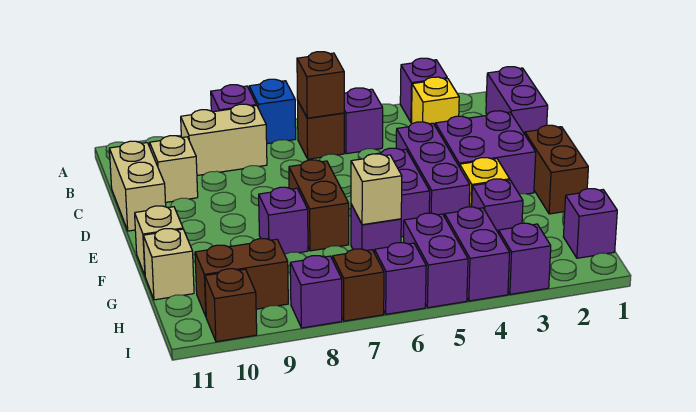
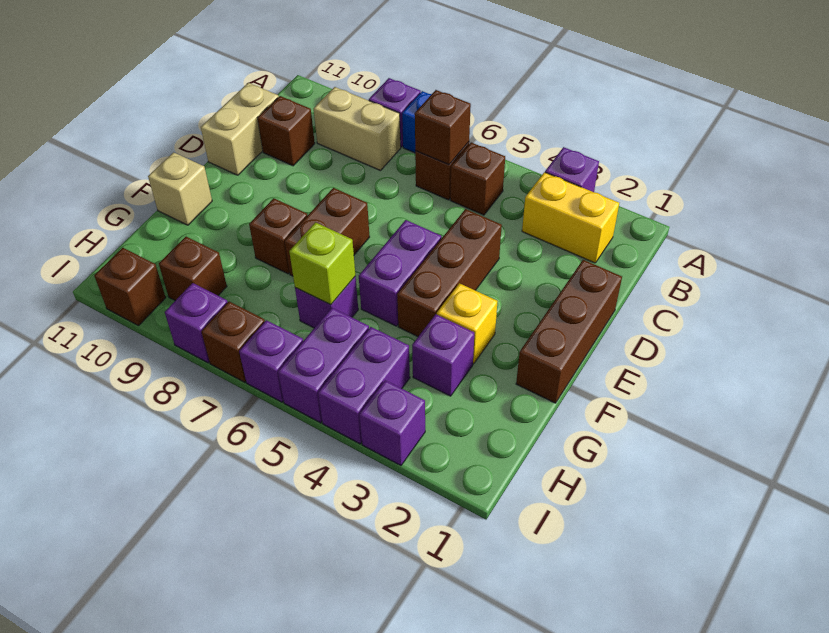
purple brick B1:C1 level 1 -> none
yellow brick B3 level 1 -> yellow brick B2:B3 level 1
purple brick B5 level 1 -> brown brick B5 level 1
tan brick C10 level 1 -> brown brick C10 level 1
purple brick D2:E3 level 1 -> none
purple brick D4:F4 level 1 -> brown brick D4:F4 level 1
brown brick E1:F1 level 1 -> brown brick D1:F1 level 1
purple brick F8 level 1 -> brown brick F8 level 1
tan brick G6 level 2 -> lime brick G6 level 2
tan brick G11 level 1 -> none
purple brick H1 level 1 -> none
brown brick H9:H10 level 1 -> brown brick H9 level 1

